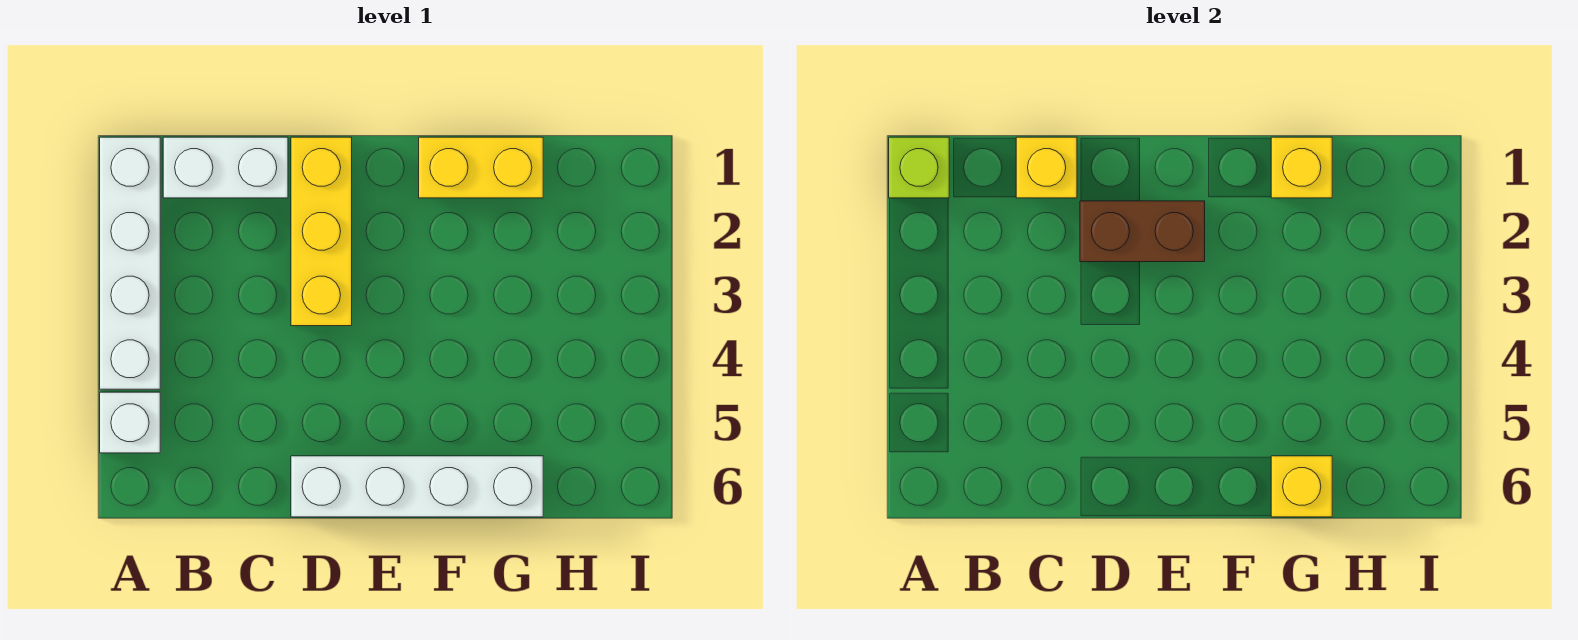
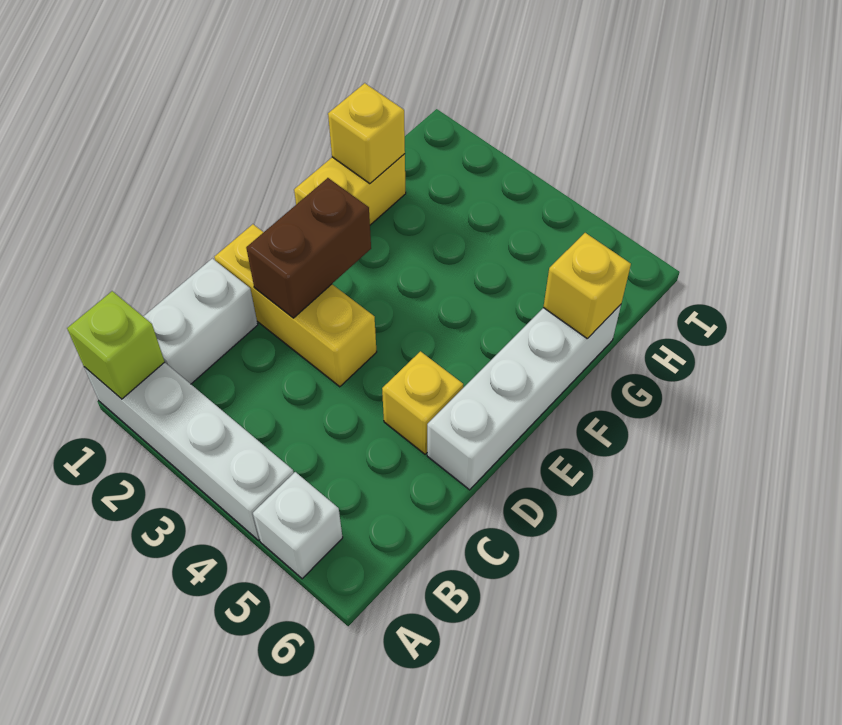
yellow brick C1 level 2 -> yellow brick D5 level 1

